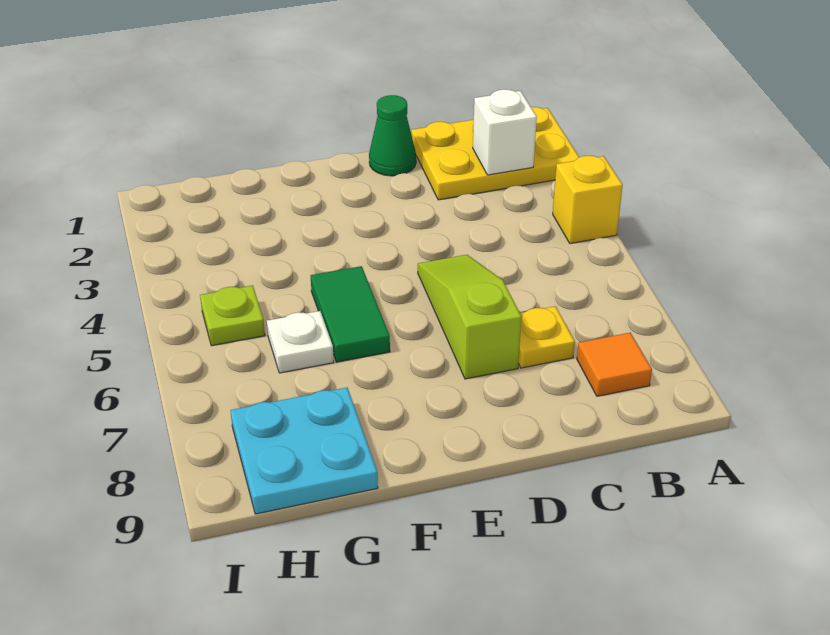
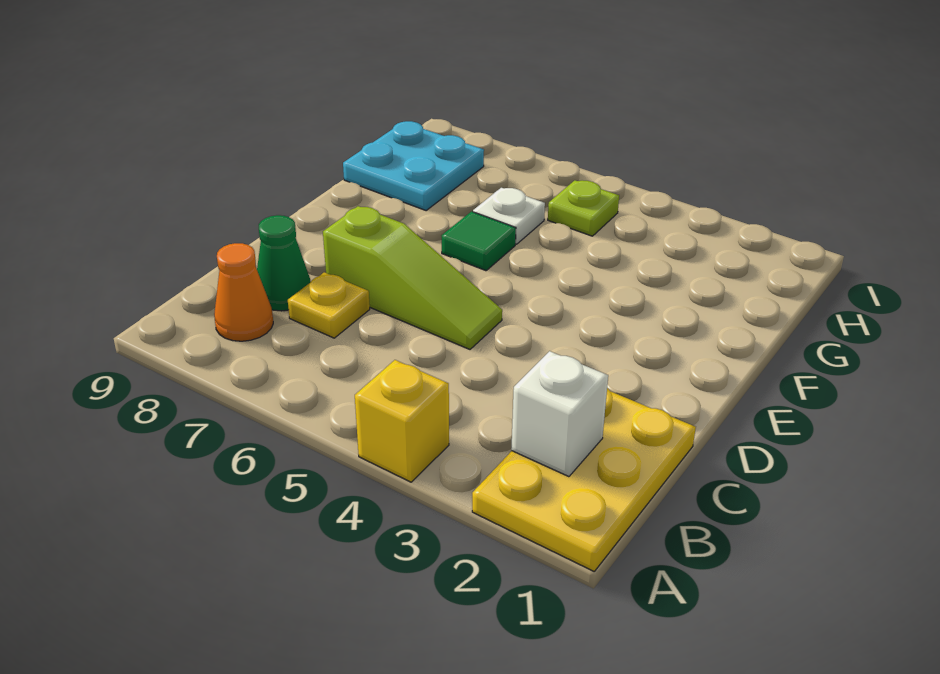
orange tile B8 level 1 -> orange cone B8 level 1
green cone D1 level 1 -> green cone C8 level 1
green tile F5:F6 level 1 -> green tile F6 level 1

